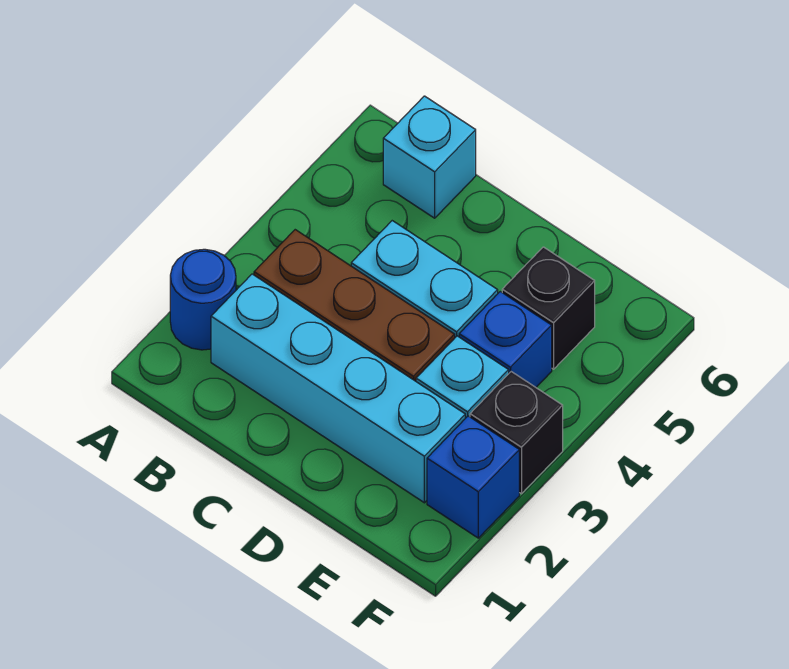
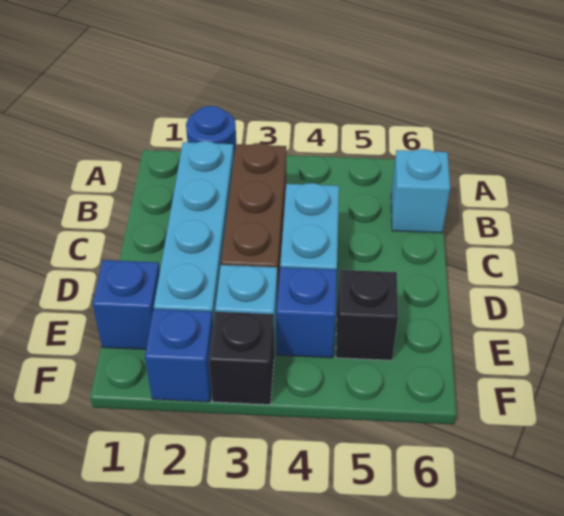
none -> blue brick E1 level 1

